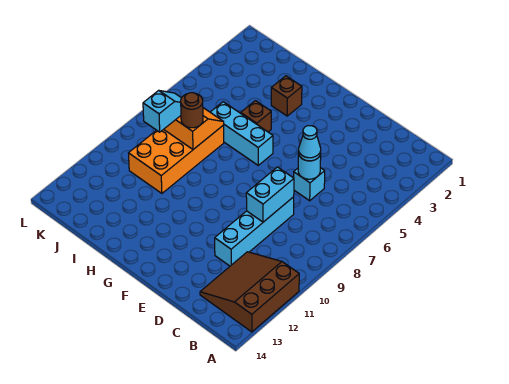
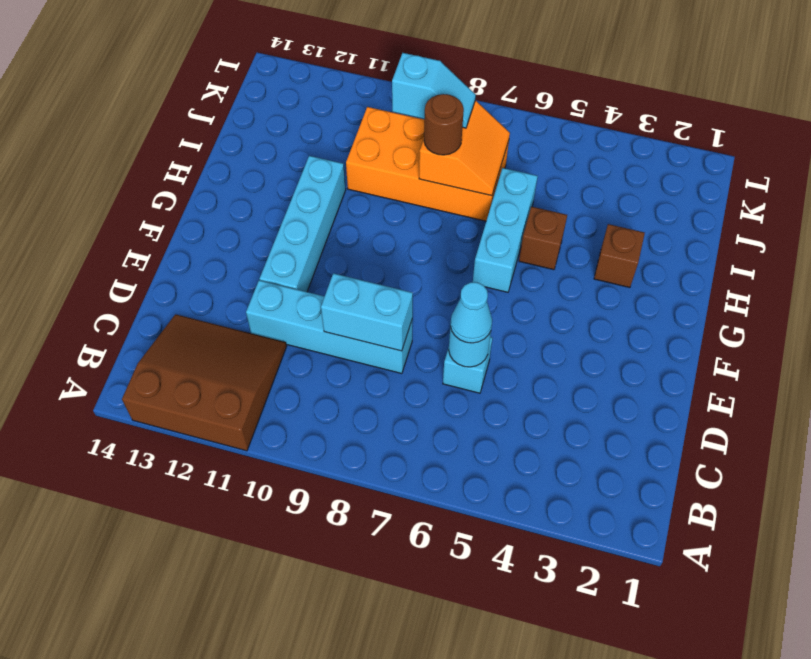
none -> cyan brick E11:H11 level 1

